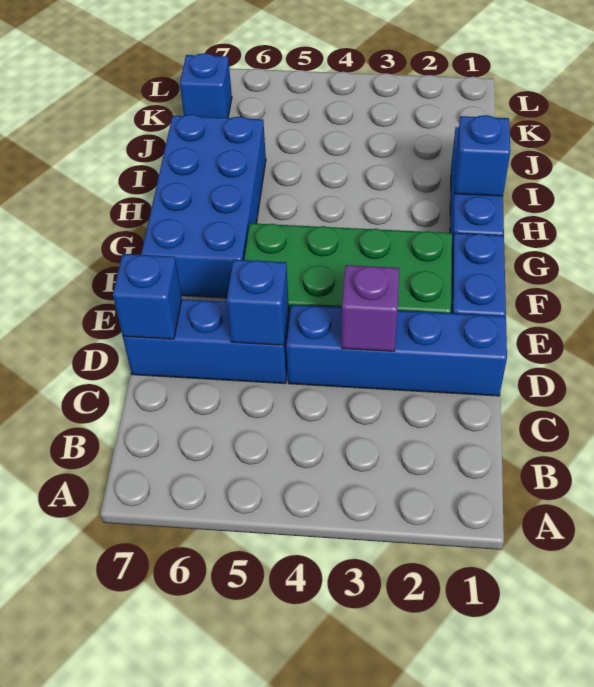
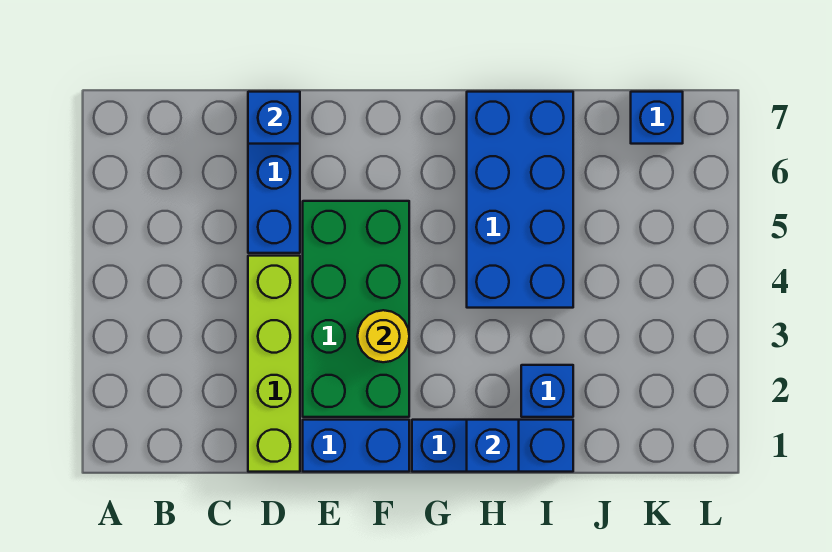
blue brick D1:D4 level 1 -> lime brick D1:D4 level 1
purple brick D3 level 2 -> none
blue brick D5 level 2 -> blue brick I2 level 1
none -> yellow round brick F3 level 2
blue brick F6:I7 level 1 -> blue brick H4:I7 level 1

